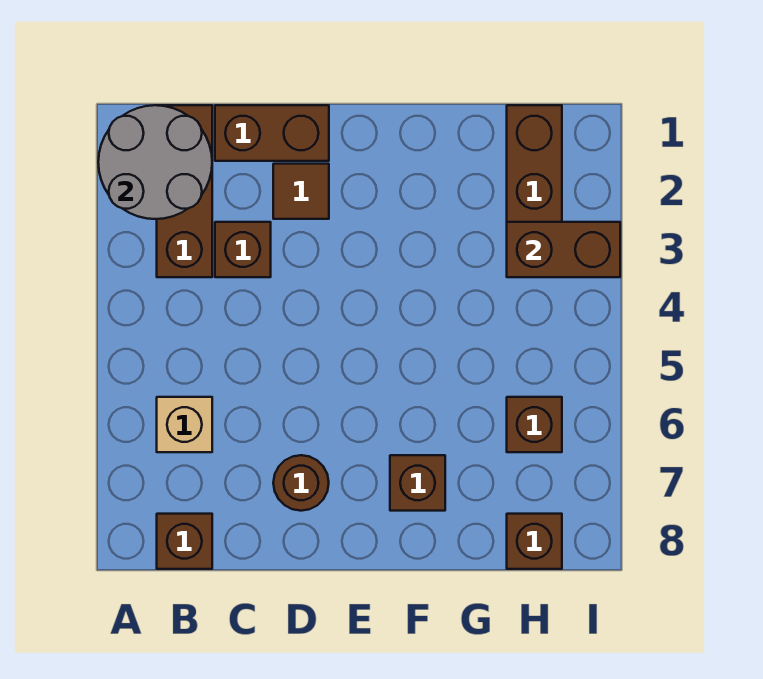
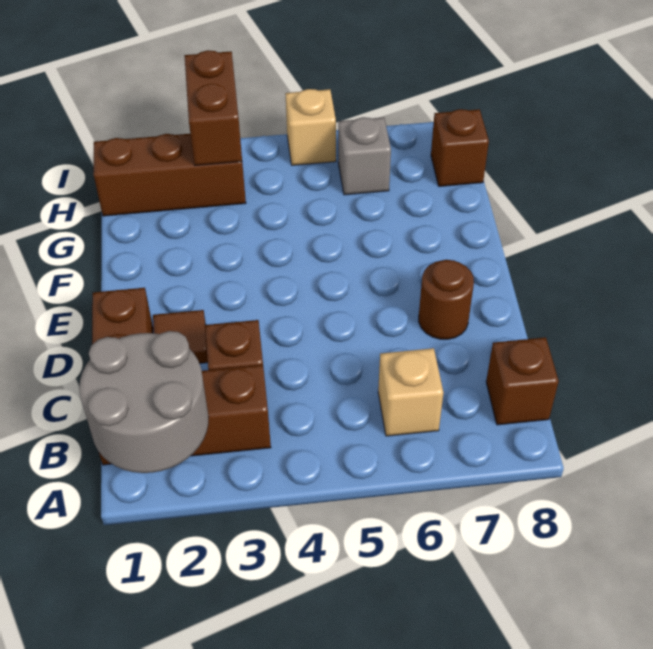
brown brick F7 level 1 -> none
brown brick H6 level 1 -> grey brick H6 level 1
none -> tan brick I5 level 1

